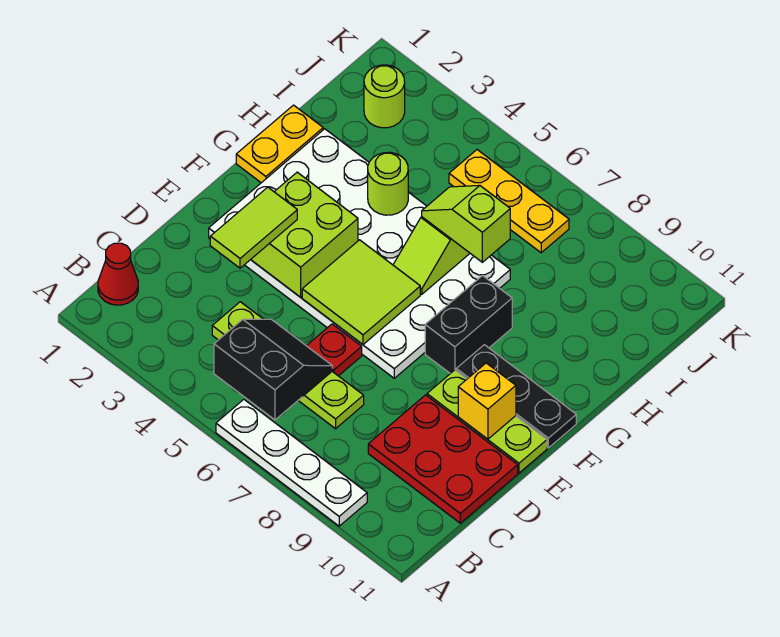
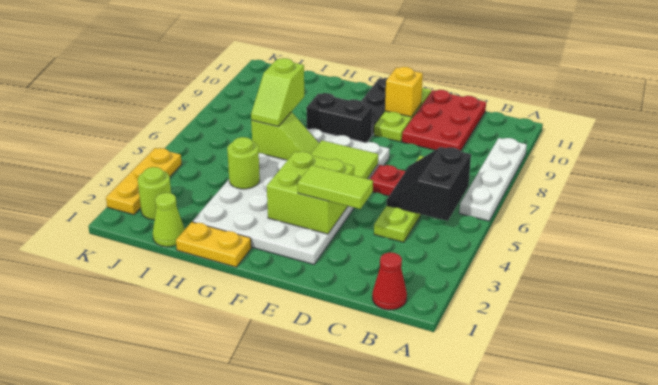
none -> lime cone I1 level 1
yellow plate J5:J7 level 1 -> yellow plate K2:K4 level 1

